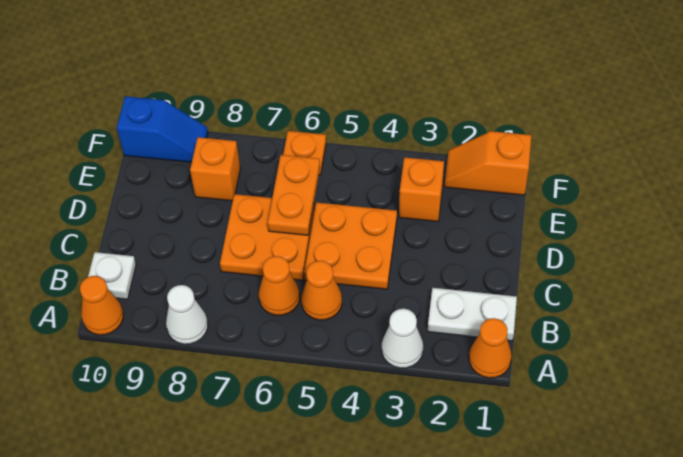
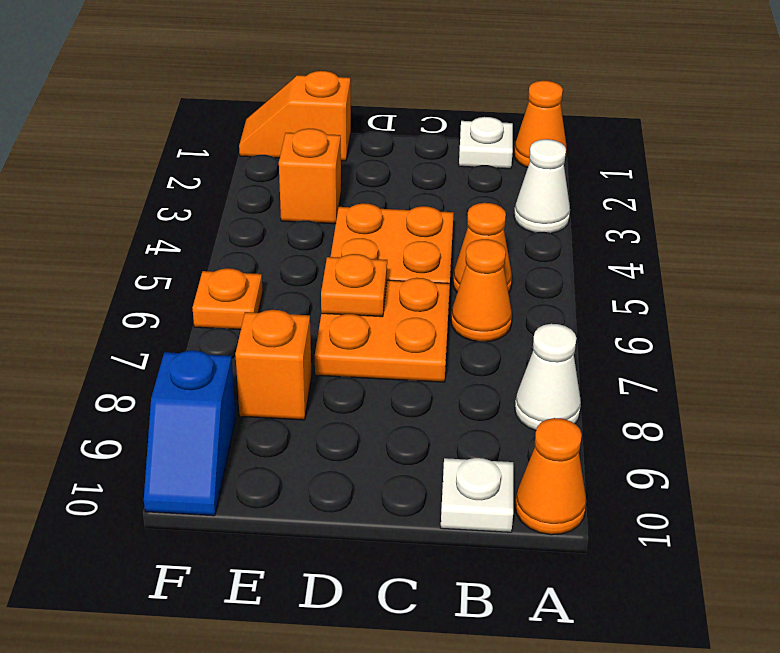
white plate B1:B2 level 1 -> white plate B1 level 1
orange plate D6:E6 level 2 -> orange plate D6 level 2
orange slope F1:F2 level 1 top 1 -> orange slope E1:F1 level 1 top E
blue slope F9:F10 level 1 top 10 -> blue slope F9:F10 level 1 top 9

